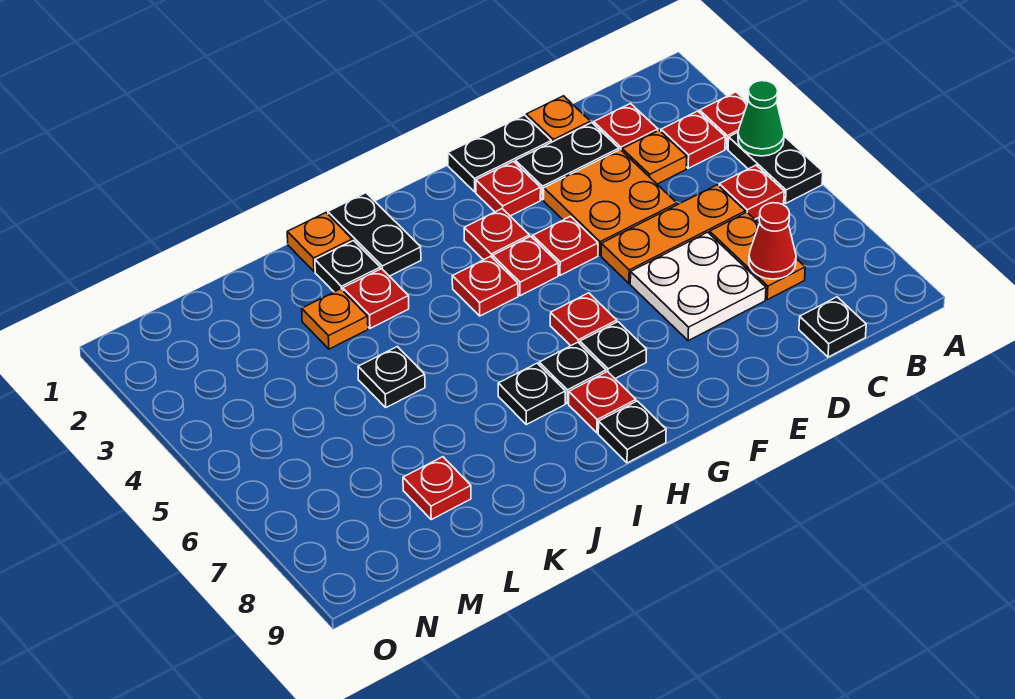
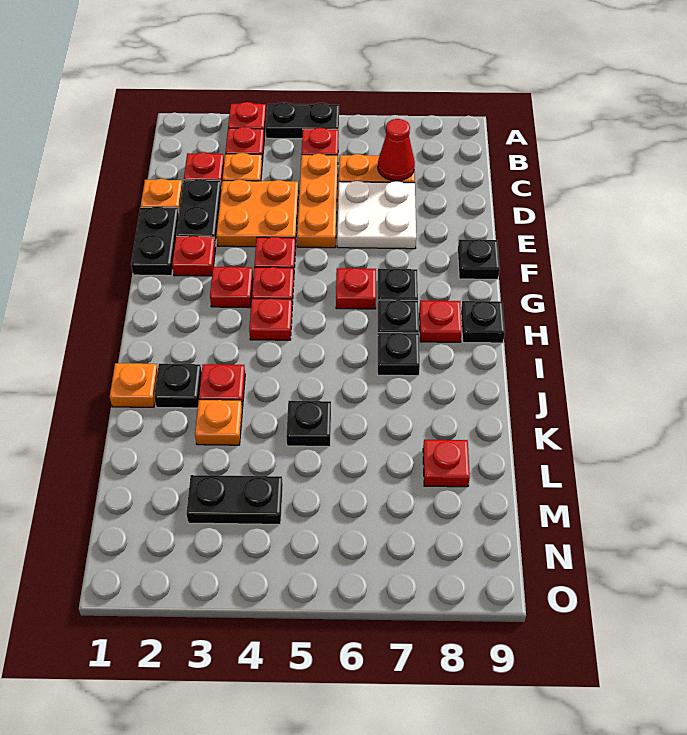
green cone A4 level 2 -> none
black plate C9 level 1 -> black plate F9 level 1
black plate I1:I2 level 1 -> black plate M3:M4 level 1

